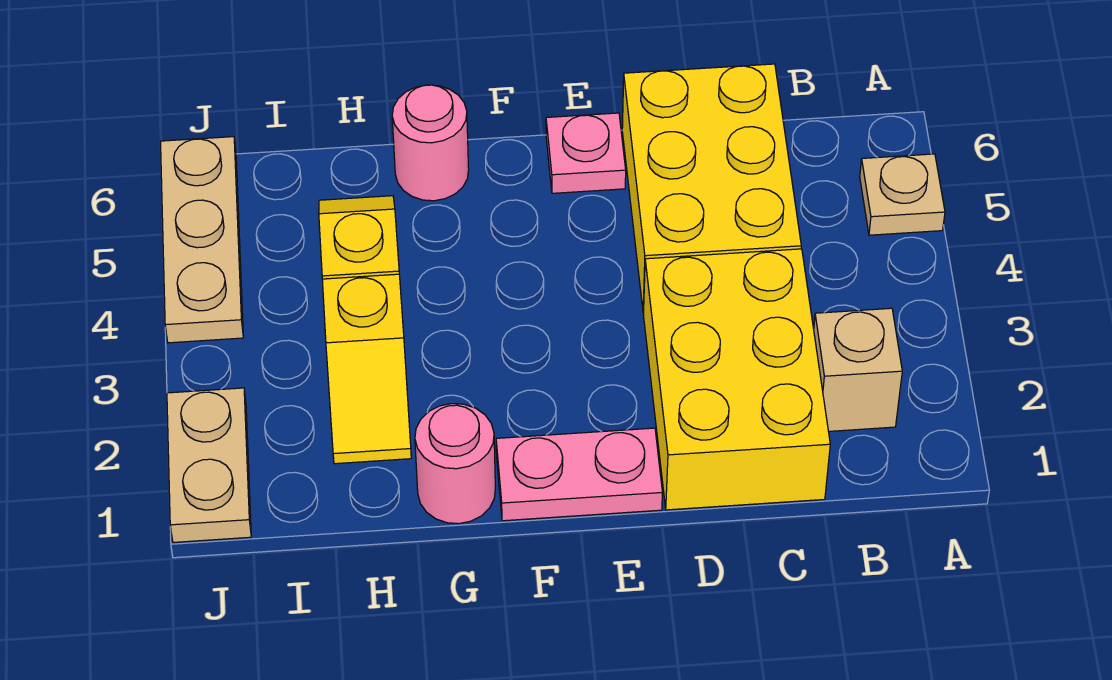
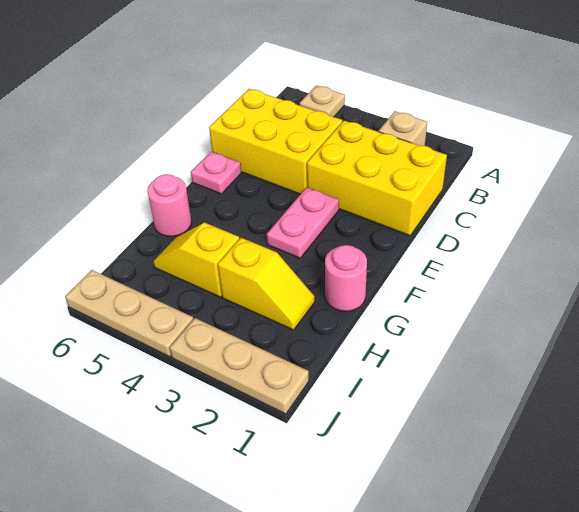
pink plate E1:F1 level 1 -> pink plate E3:F3 level 1
tan plate J1:J2 level 1 -> tan plate J1:J3 level 1

